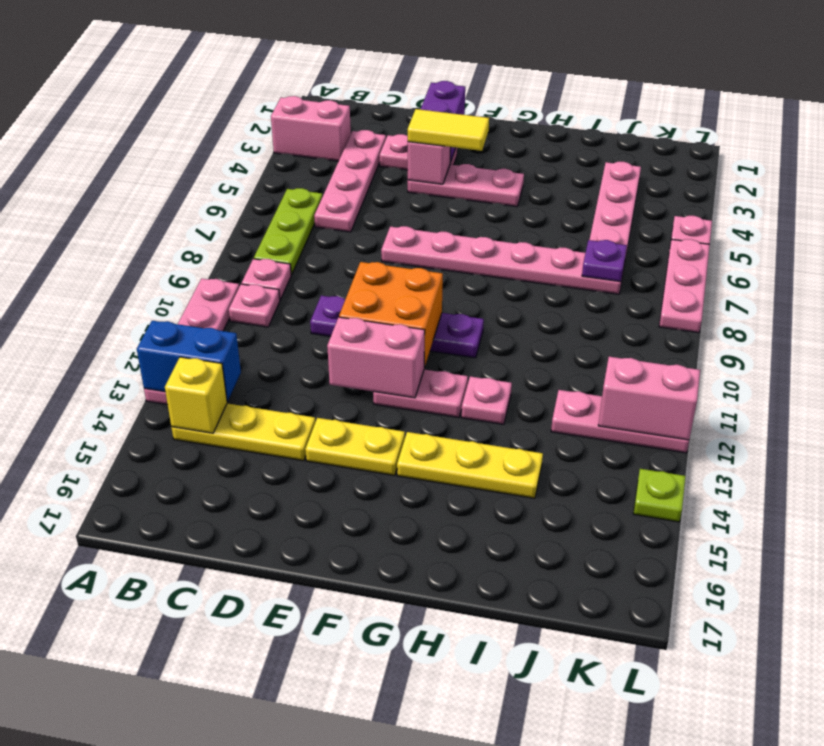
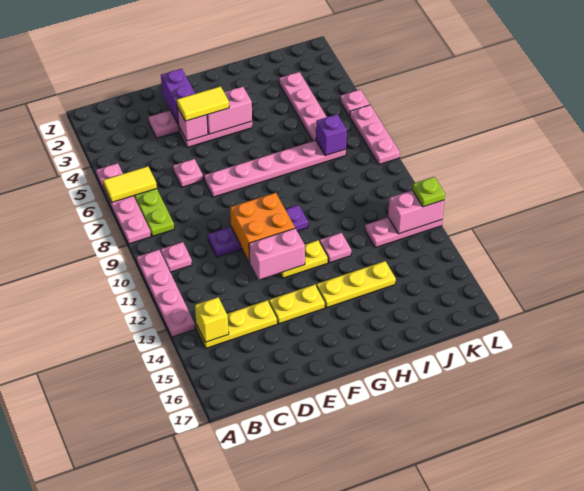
pink brick A3:B3 level 1 -> pink brick F4:G4 level 2
none -> yellow tile A6:B6 level 2
blue brick A13:B13 level 2 -> none
pink plate B9 level 1 -> pink plate D6 level 1
pink plate C3:C6 level 1 -> pink plate A5:A8 level 1
pink plate F12:G12 level 1 -> yellow plate F12:G12 level 1
purple plate J7 level 2 -> purple brick J7 level 2
lime plate L14 level 1 -> lime plate L12 level 3

